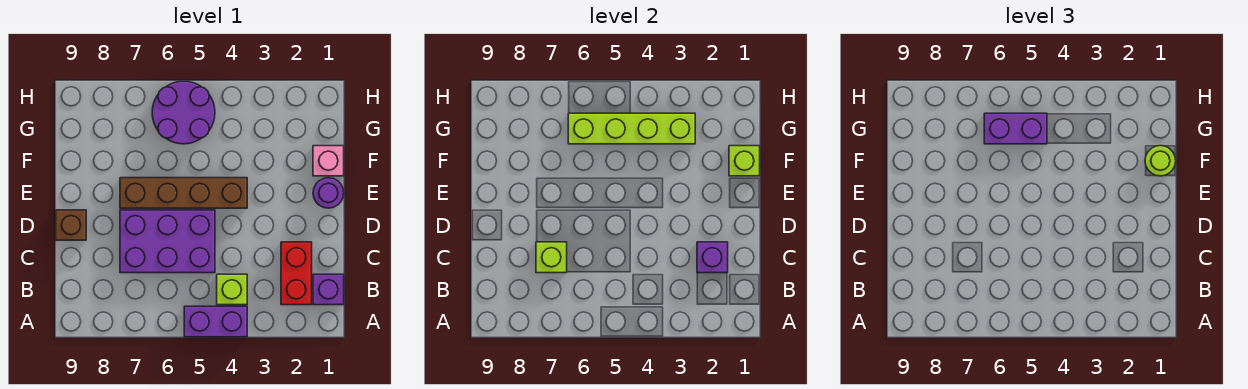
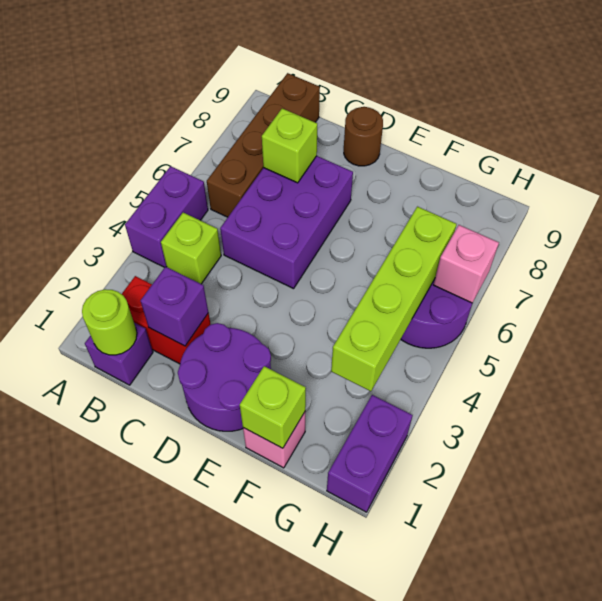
brown brick D9 level 1 -> brown round brick D9 level 1
purple round brick E1 level 1 -> purple round brick D1:E2 level 1
brown brick E4:E7 level 1 -> brown brick B6:B9 level 1
lime round brick F1 level 3 -> lime round brick B1 level 2
purple brick G5:G6 level 3 -> purple brick H1:H2 level 1
none -> pink brick H6 level 2

